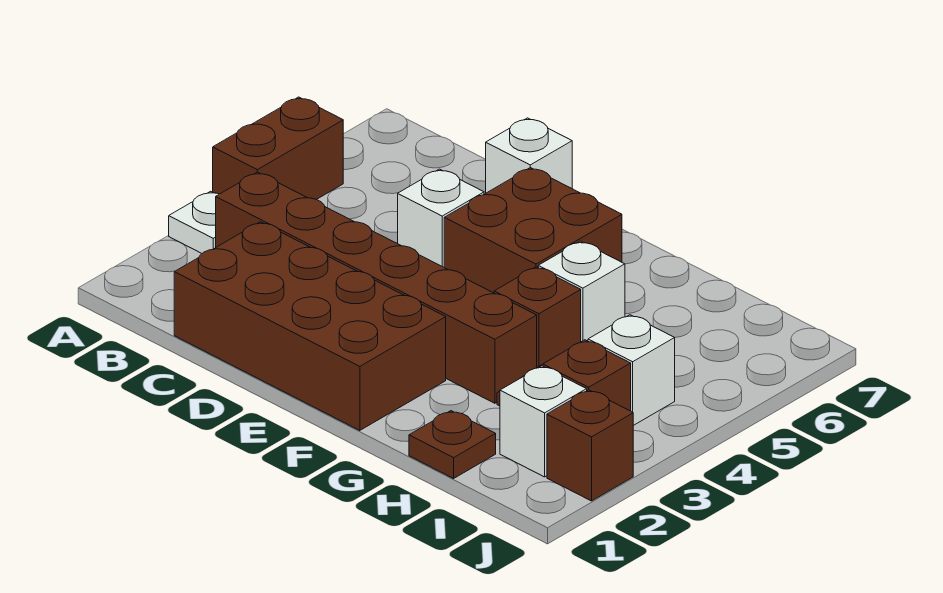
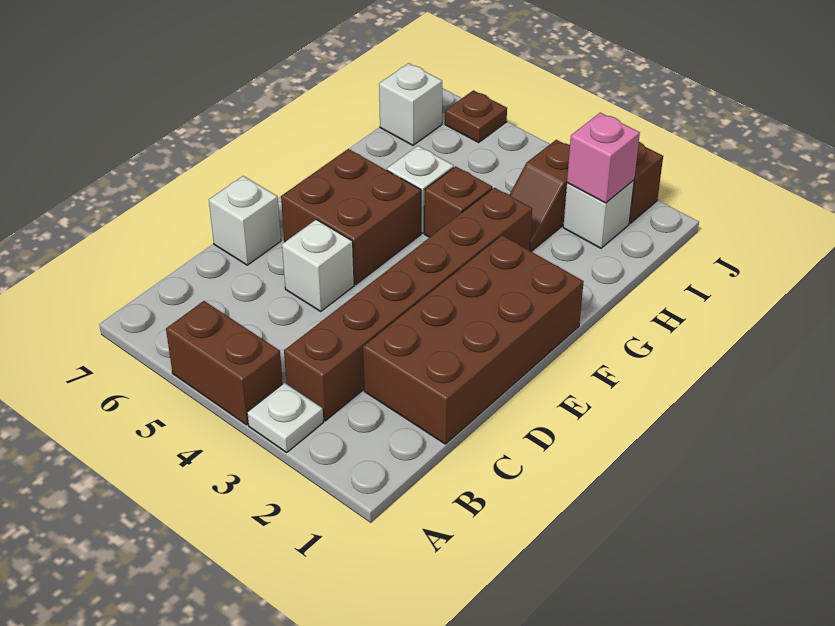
brown plate H1 level 1 -> brown plate J6 level 1
none -> pink brick I2 level 2
white brick I4 level 1 -> white brick I7 level 1

